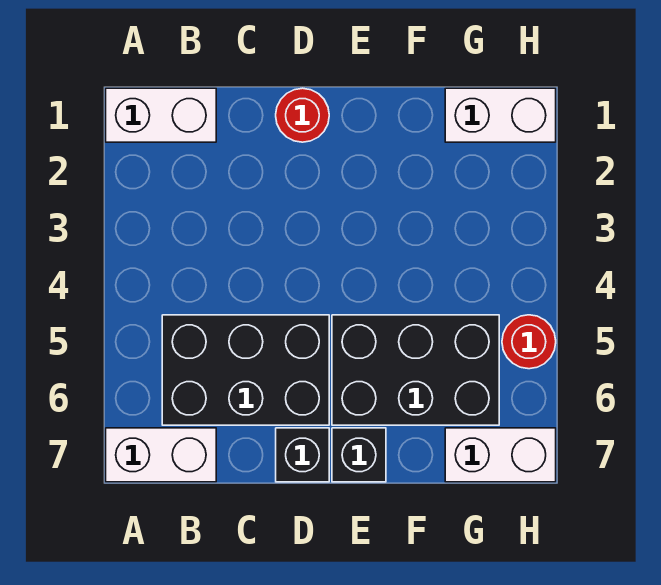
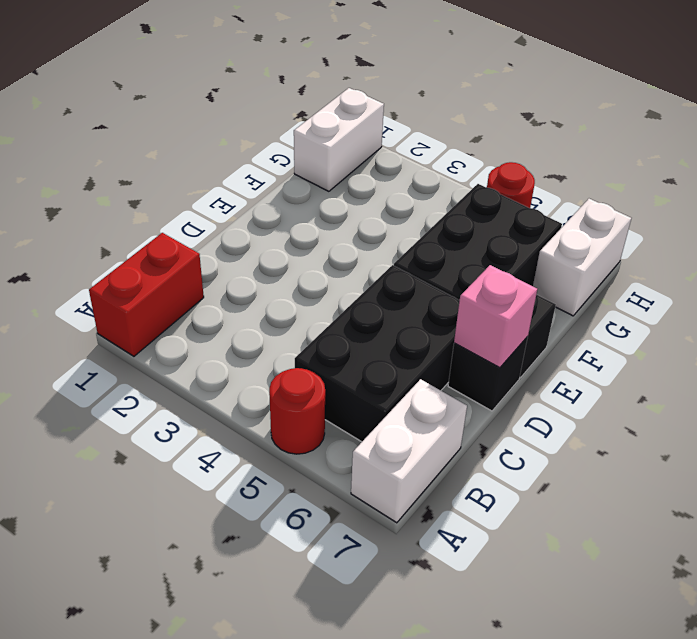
white brick A1:B1 level 1 -> red brick A1:B1 level 1
red round brick D1 level 1 -> red round brick A5 level 1
none -> pink brick D7 level 2

